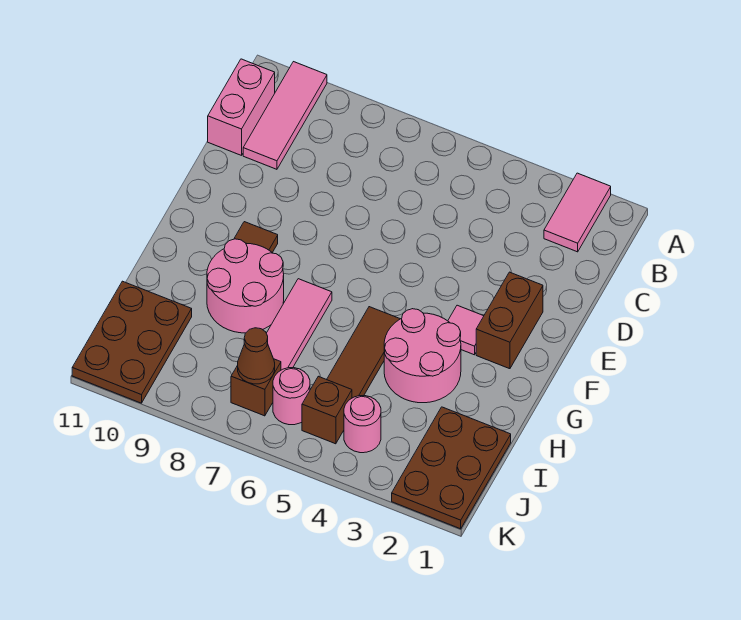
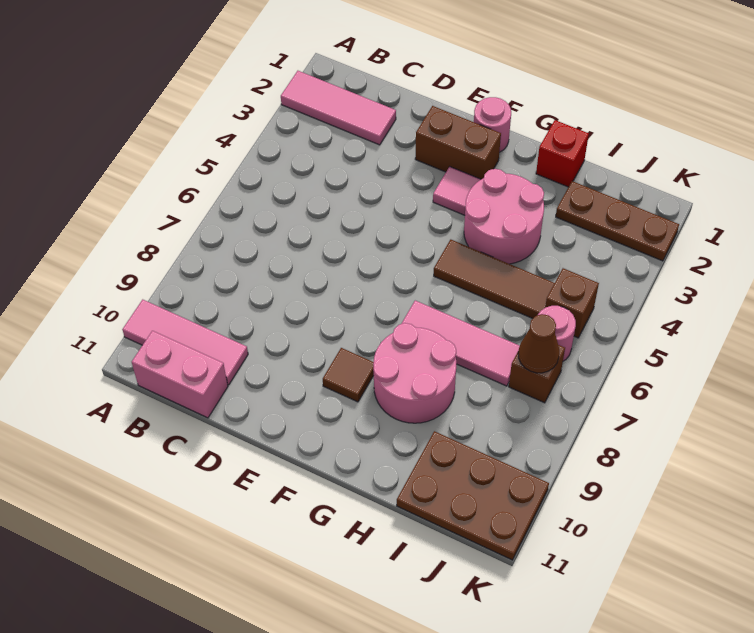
pink tile A2:B2 level 1 -> pink tile A2:C2 level 1
none -> red brick H1 level 1
brown plate I1:K2 level 1 -> brown plate I2:K2 level 1
pink round brick J4 level 1 -> pink round brick F1 level 1

